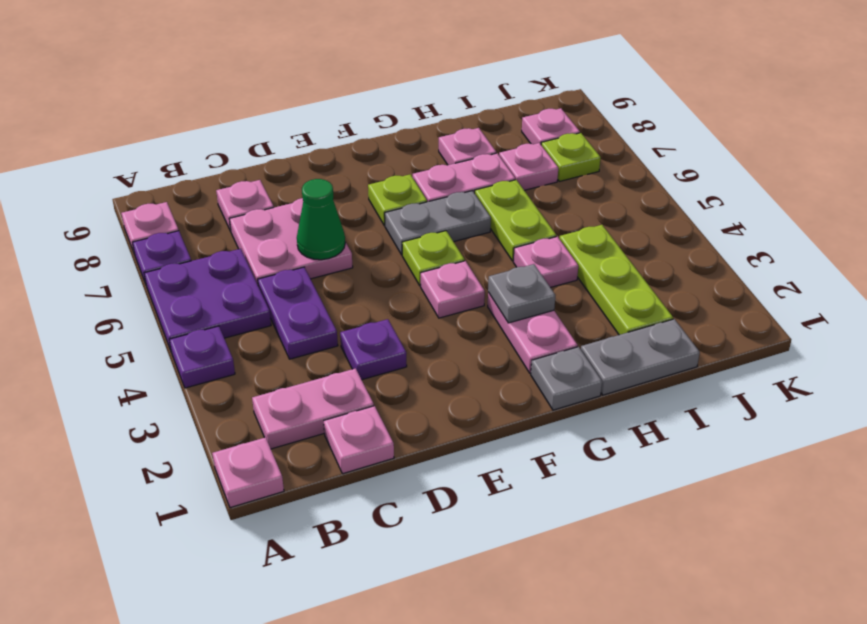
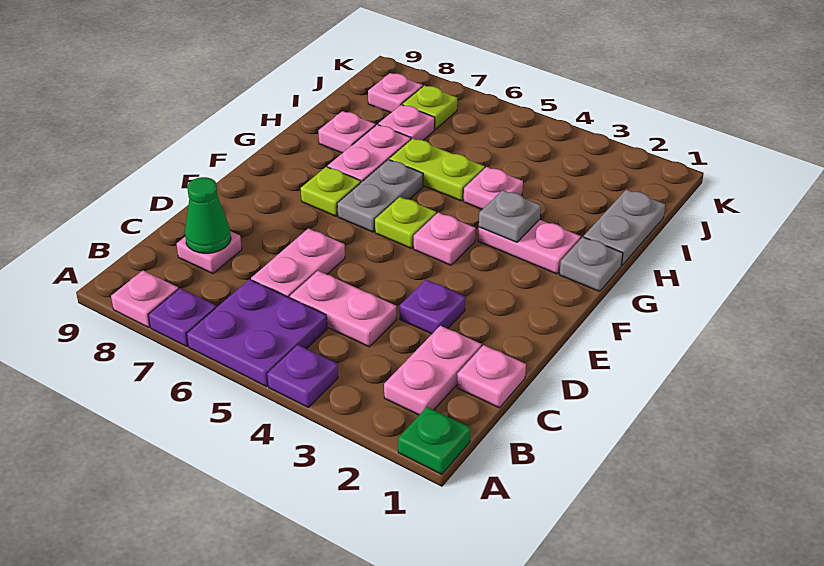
pink plate A1 level 1 -> green plate A1 level 1
purple plate C4:C5 level 1 -> pink plate C4:C5 level 1
pink plate C6:D7 level 1 -> pink plate C6:D6 level 1
green cone D6 level 2 -> green cone C8 level 2
lime plate I2:I4 level 1 -> none

